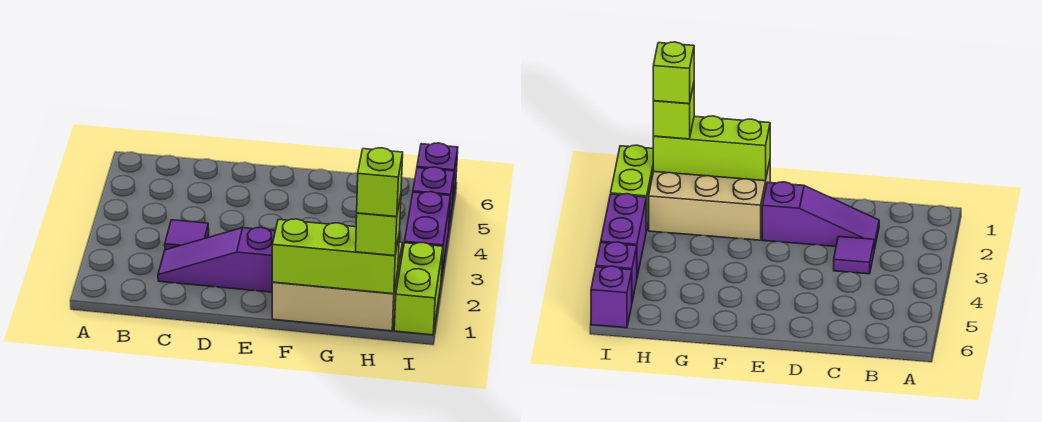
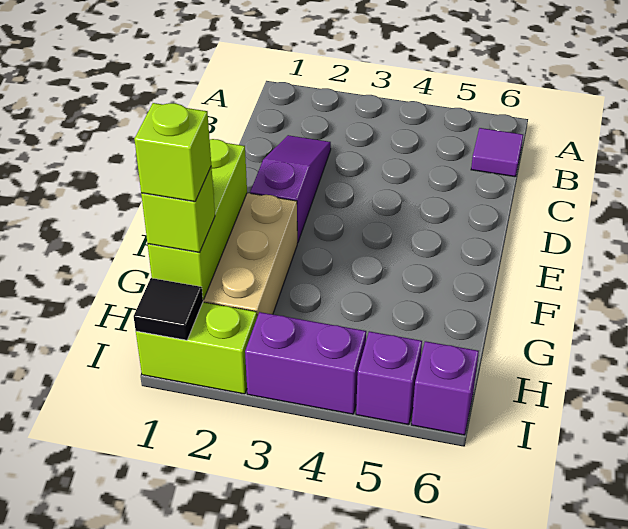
purple tile C3 level 1 -> purple tile B6 level 1
none -> black tile I1 level 2

